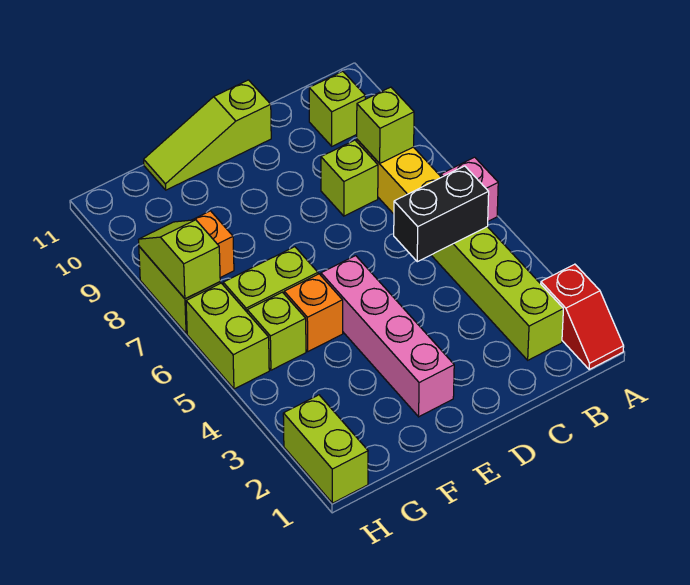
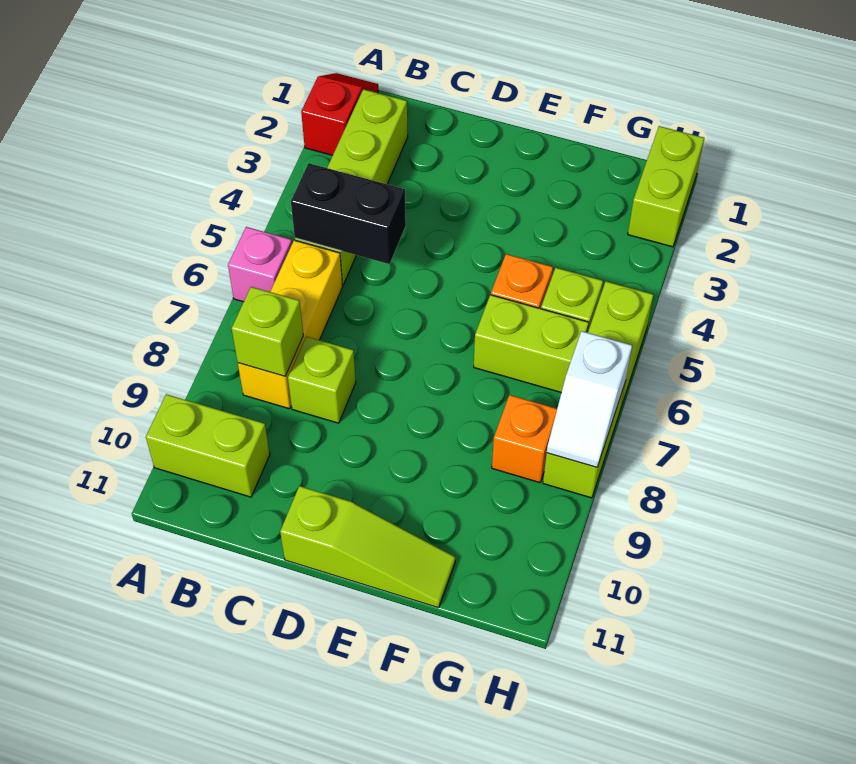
lime brick B10 level 1 -> lime brick A10:B10 level 1
pink brick E2:E5 level 1 -> none
lime slope H7:H8 level 2 top 7 -> white slope H7:H8 level 2 top 7

